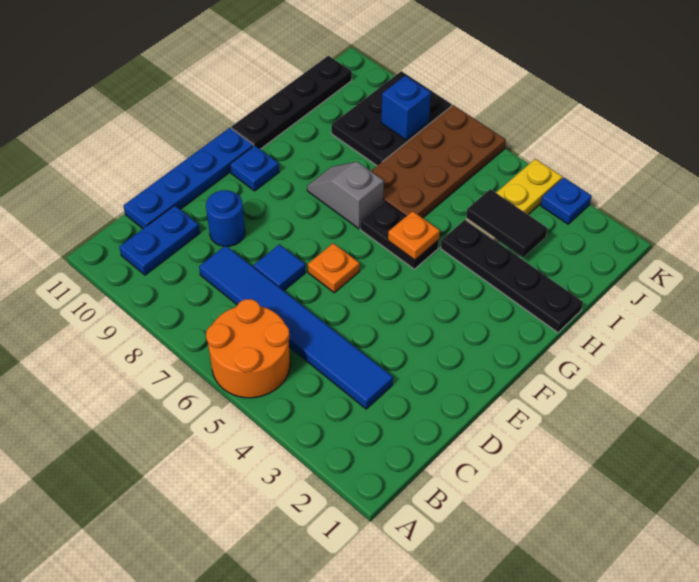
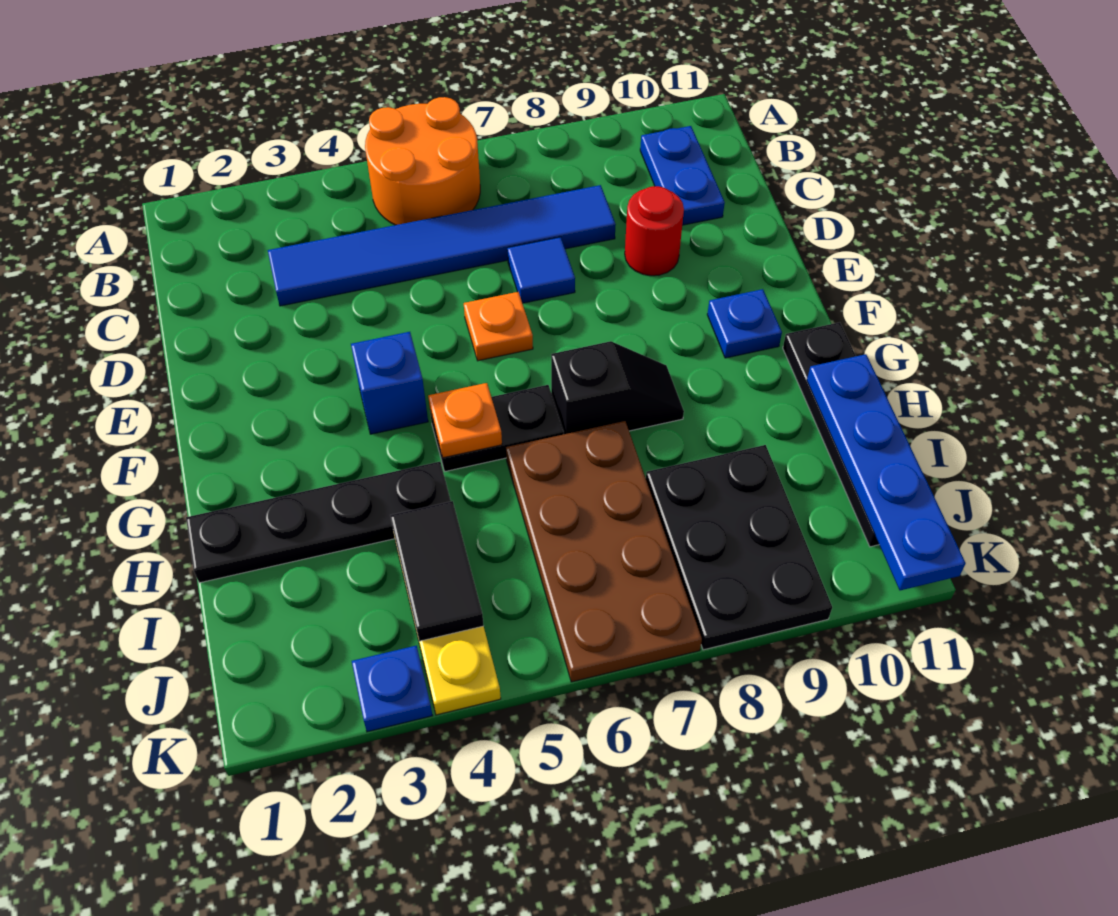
blue plate C11:F11 level 1 -> blue plate H11:K11 level 2
blue round brick D9 level 1 -> red round brick D9 level 1
grey slope G7:G8 level 1 top 7 -> black slope G7:G8 level 1 top 7
black tile I3:I4 level 2 -> black tile I4:J4 level 2
blue brick J8 level 2 -> blue brick F4 level 1

